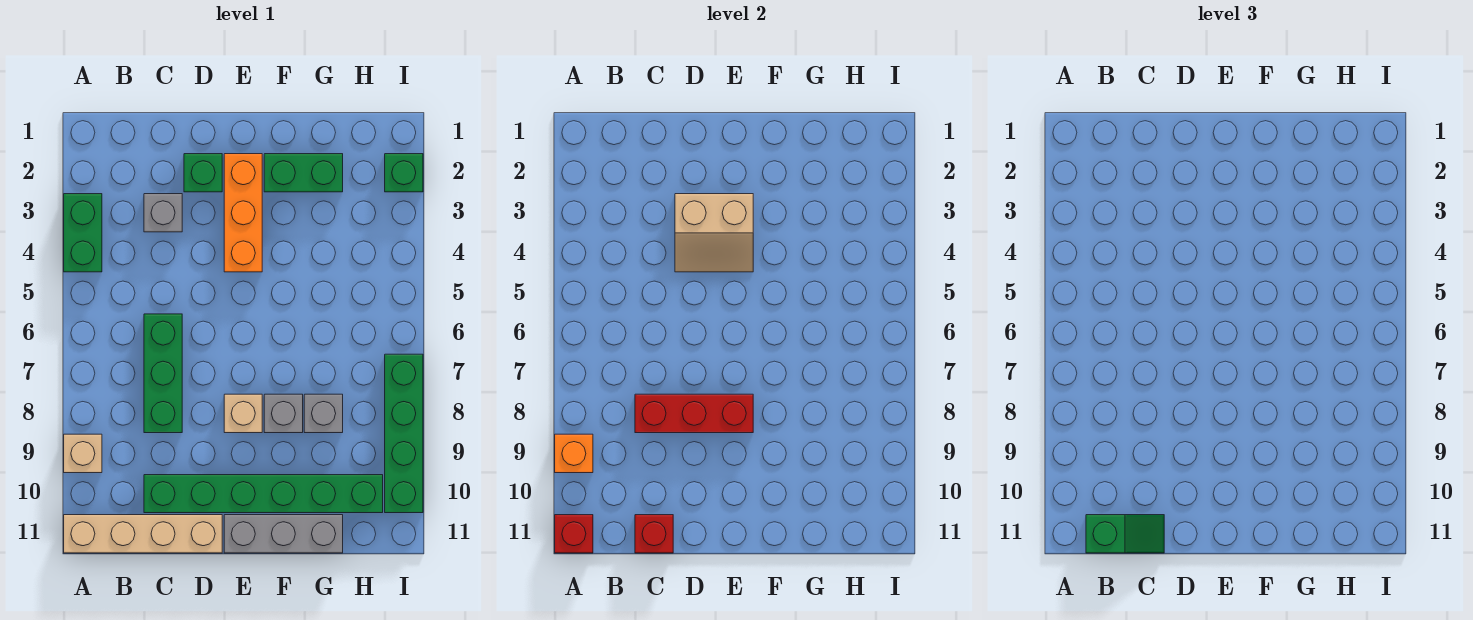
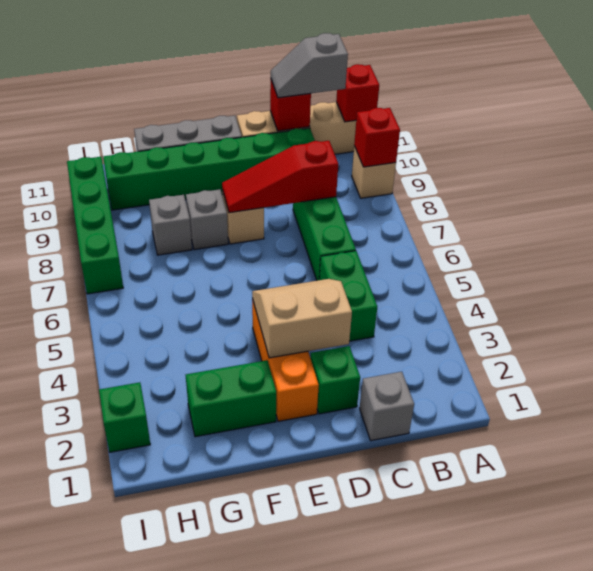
green brick A3:A4 level 1 -> green brick C4:C5 level 1
orange brick A9 level 2 -> red brick A9 level 2
green slope B11:C11 level 3 top B -> grey slope B11:C11 level 3 top B
grey brick C3 level 1 -> grey brick C1 level 1
red brick C8:E8 level 2 -> red slope C8:E8 level 2 top C

